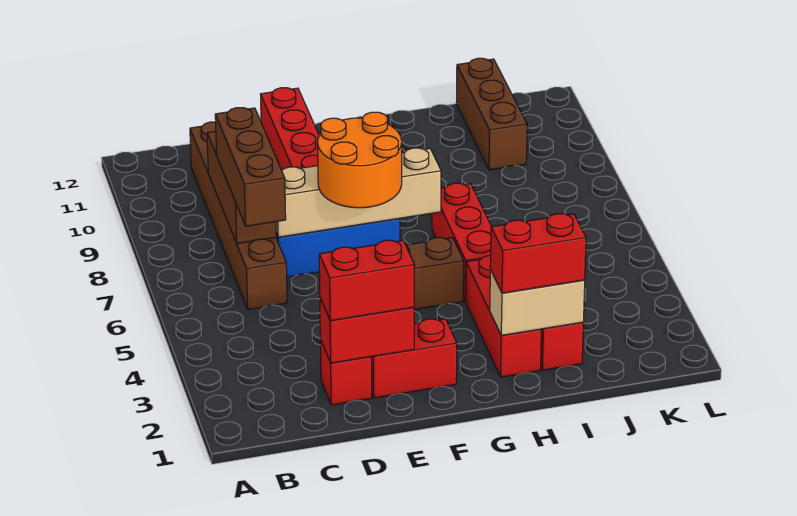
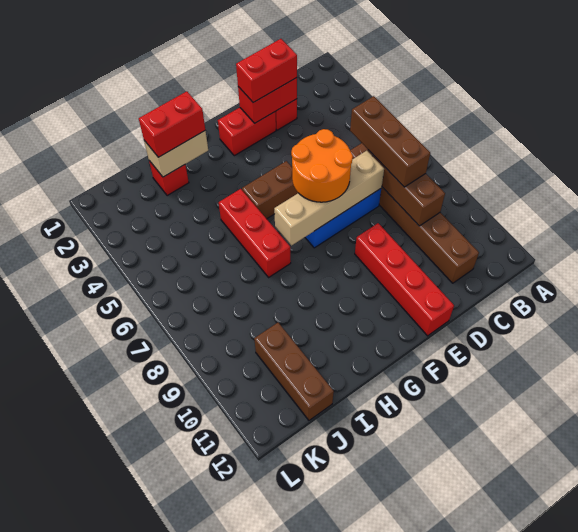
red brick H2:H4 level 1 -> none

